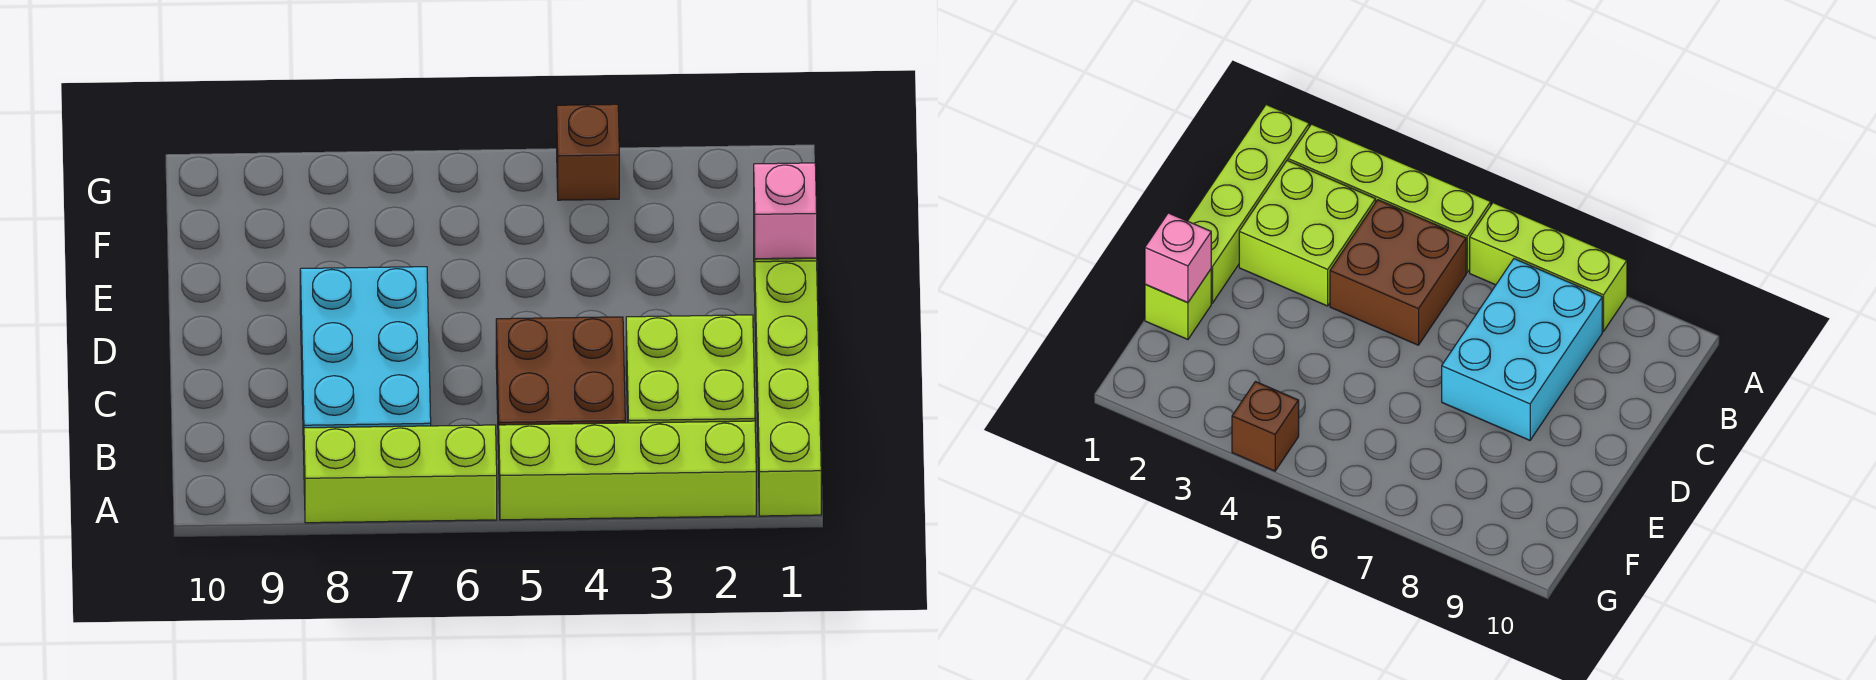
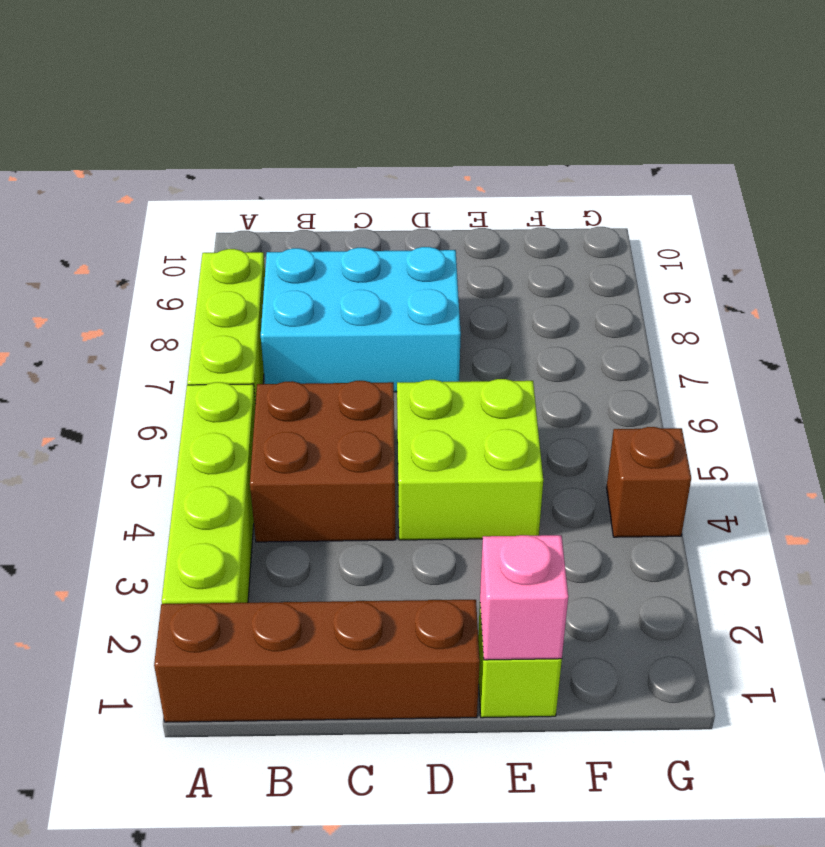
lime brick A1:D1 level 1 -> brown brick A1:D1 level 1
lime brick B2:C3 level 1 -> lime brick D4:E5 level 1

